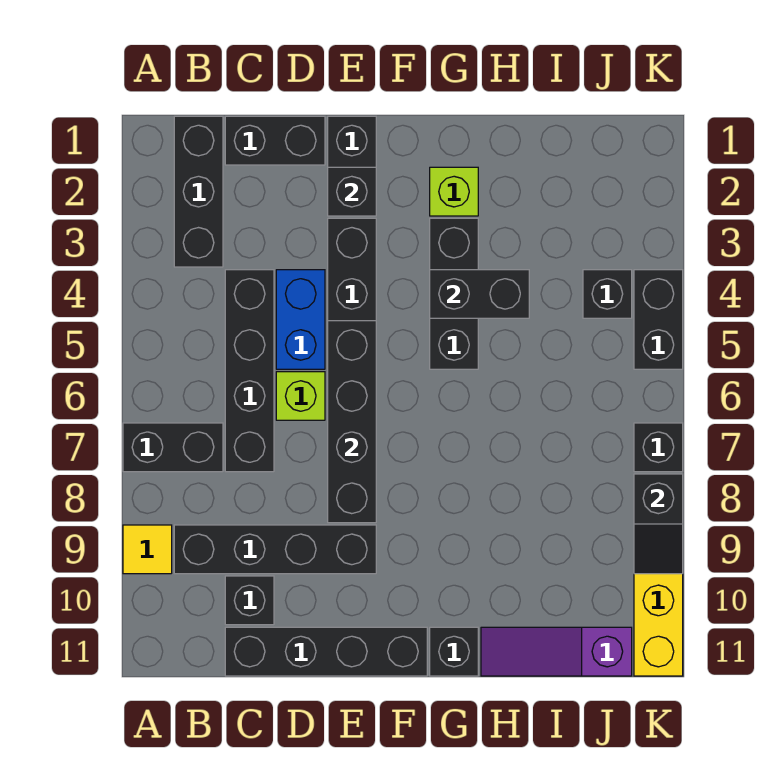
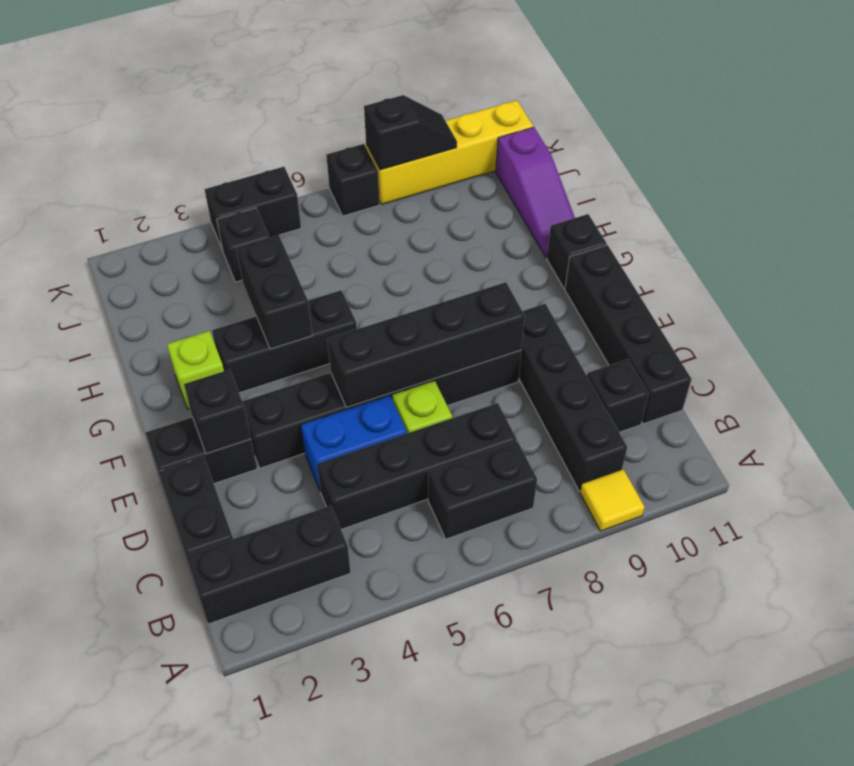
black brick A7:B7 level 1 -> black brick B6:B7 level 1

